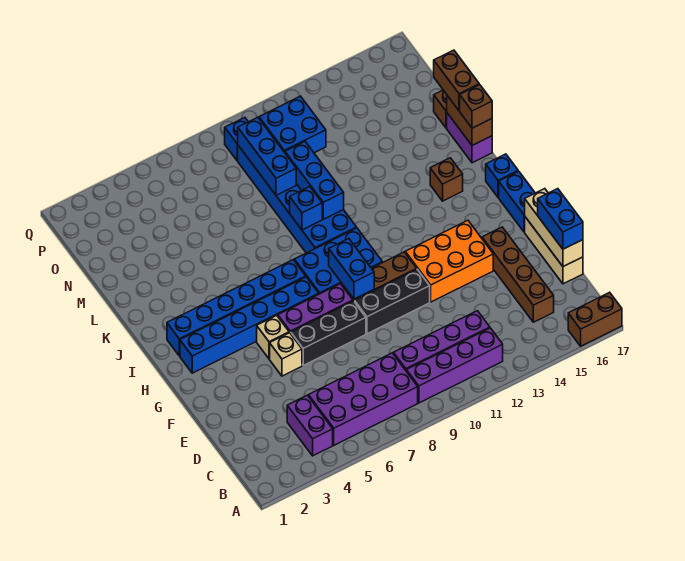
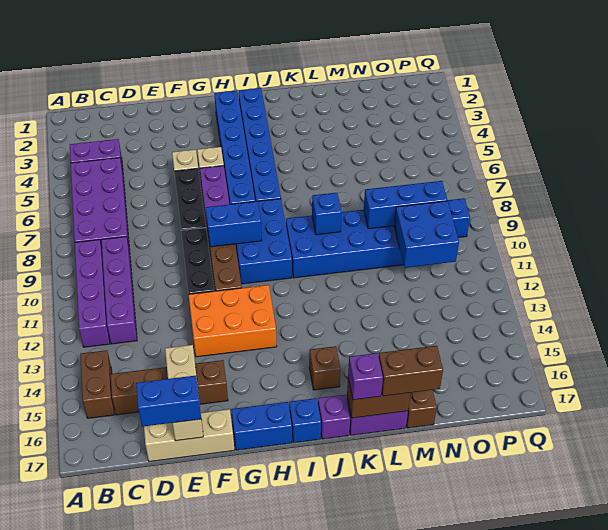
brown brick A16:A17 level 1 -> brown brick B14:B15 level 1
tan brick D17:F17 level 2 -> tan brick E15:E17 level 2
orange brick F12:G14 level 1 -> orange brick F12:H13 level 1
none -> purple brick J17 level 1
blue brick K10:M10 level 2 -> none
brown brick K17 level 3 -> purple brick K17 level 3

